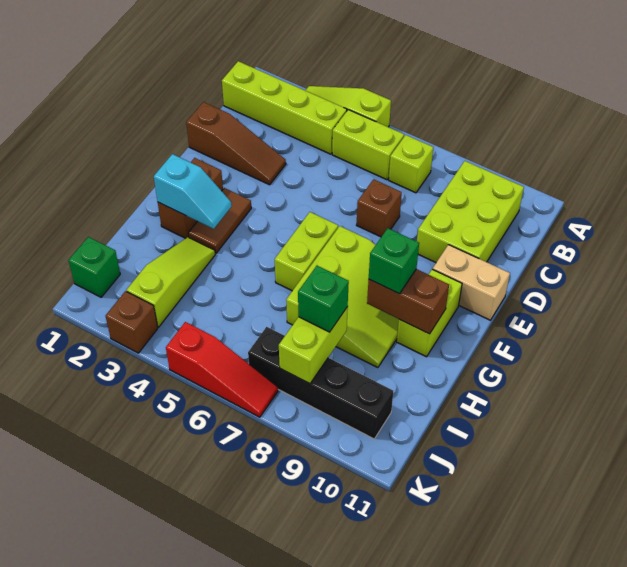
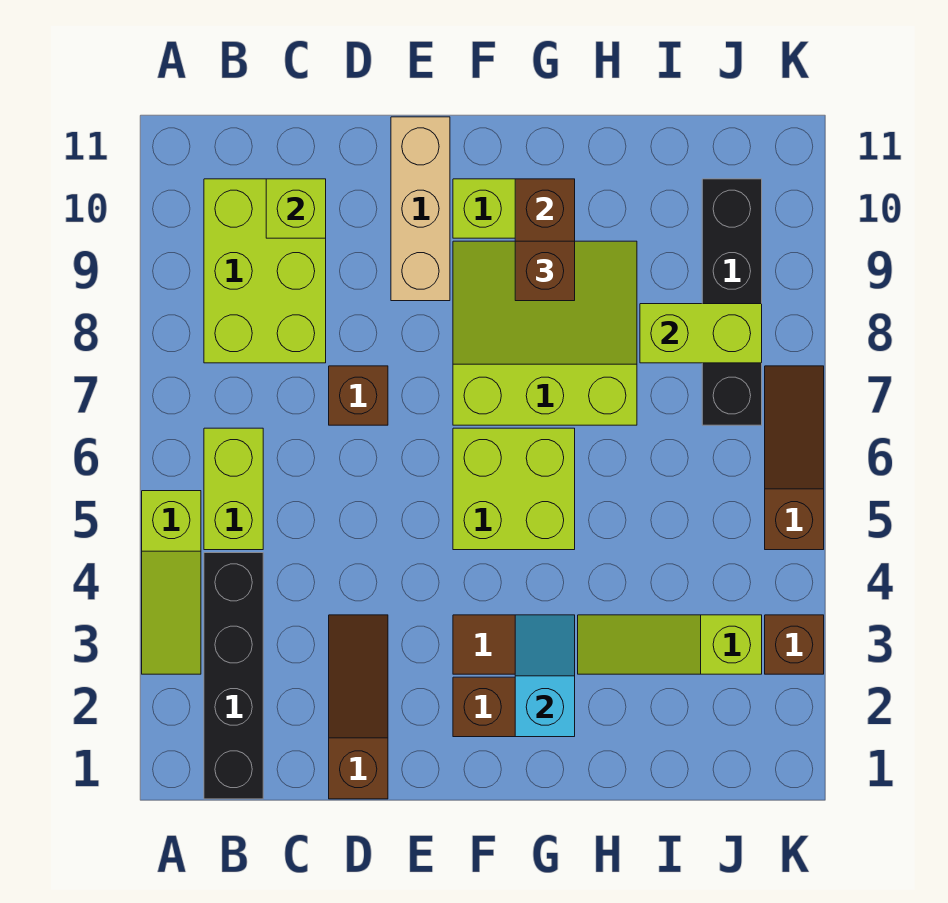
lime brick B1:B4 level 1 -> black brick B1:B4 level 1
lime brick B7 level 1 -> lime brick C10 level 2
lime brick B9:D10 level 1 -> lime brick B8:C10 level 1
tan brick E10:E11 level 1 -> tan brick E9:E11 level 1
lime brick F6:G6 level 1 -> lime brick F5:G6 level 1
green brick G9 level 3 -> brown brick G9 level 3
green brick I8 level 3 -> none
green brick J1 level 1 -> none
red slope K5:K7 level 1 top 5 -> brown slope K5:K7 level 1 top 5

